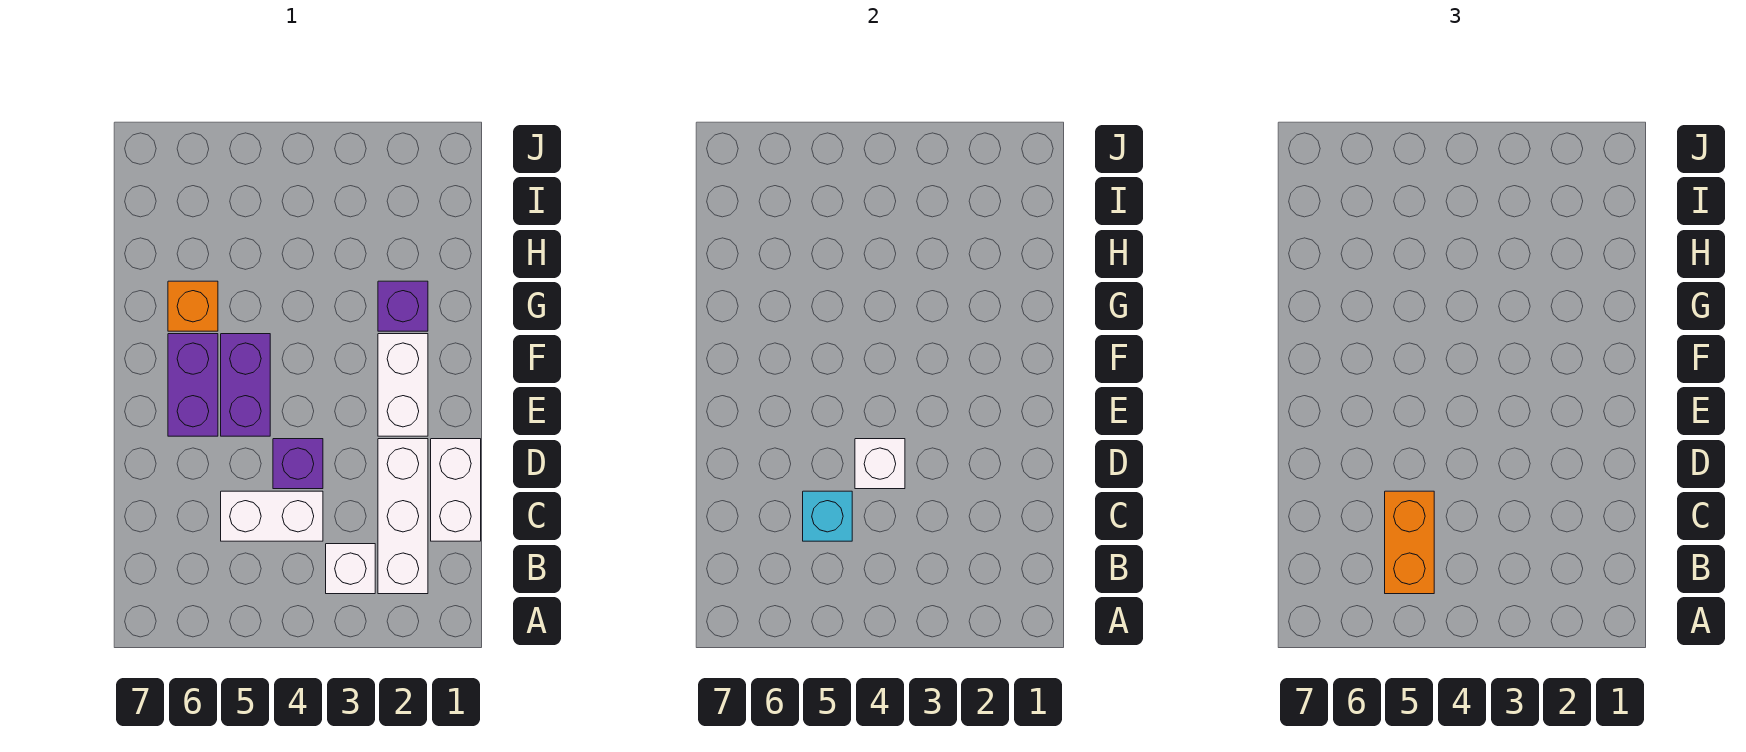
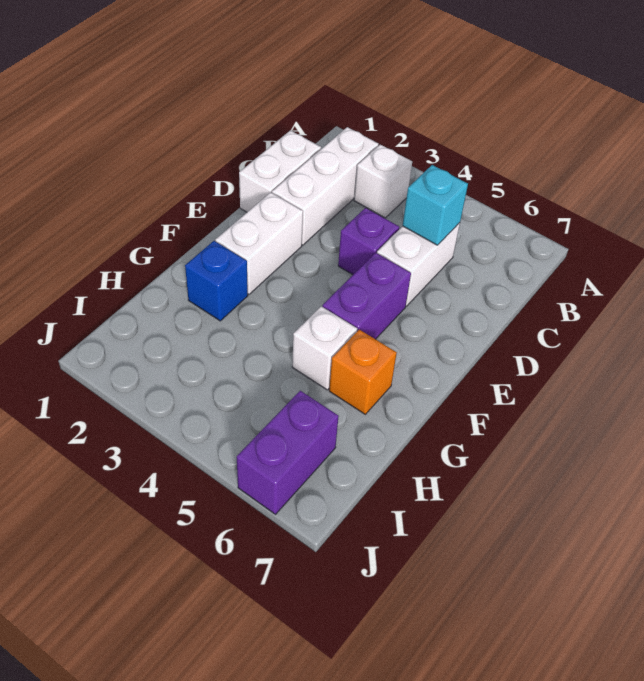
orange brick B5:C5 level 3 -> none
white brick C4:C5 level 1 -> white brick C5:D5 level 1
white brick D4 level 2 -> white brick G5 level 1
purple brick E6:F6 level 1 -> purple brick I6:J6 level 1
purple brick G2 level 1 -> blue brick G2 level 1

